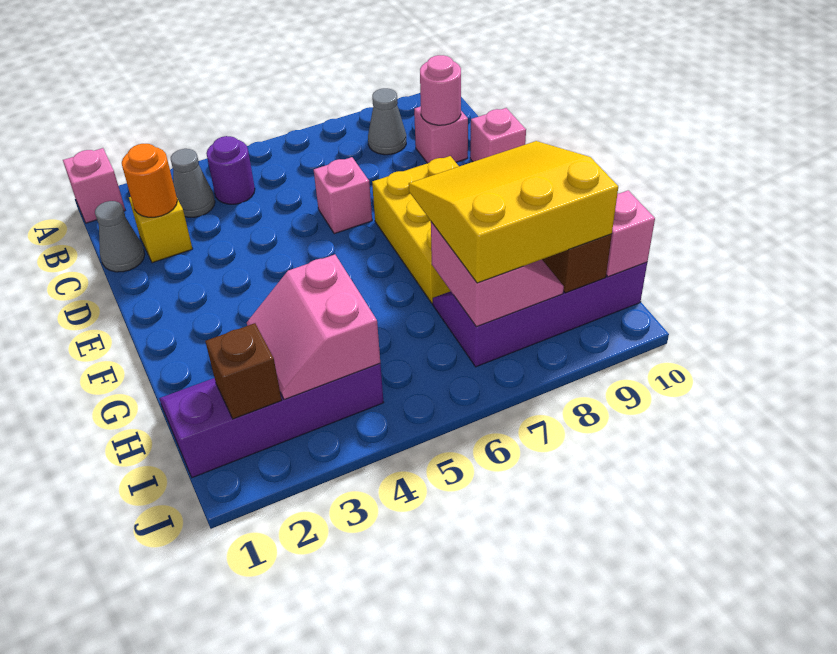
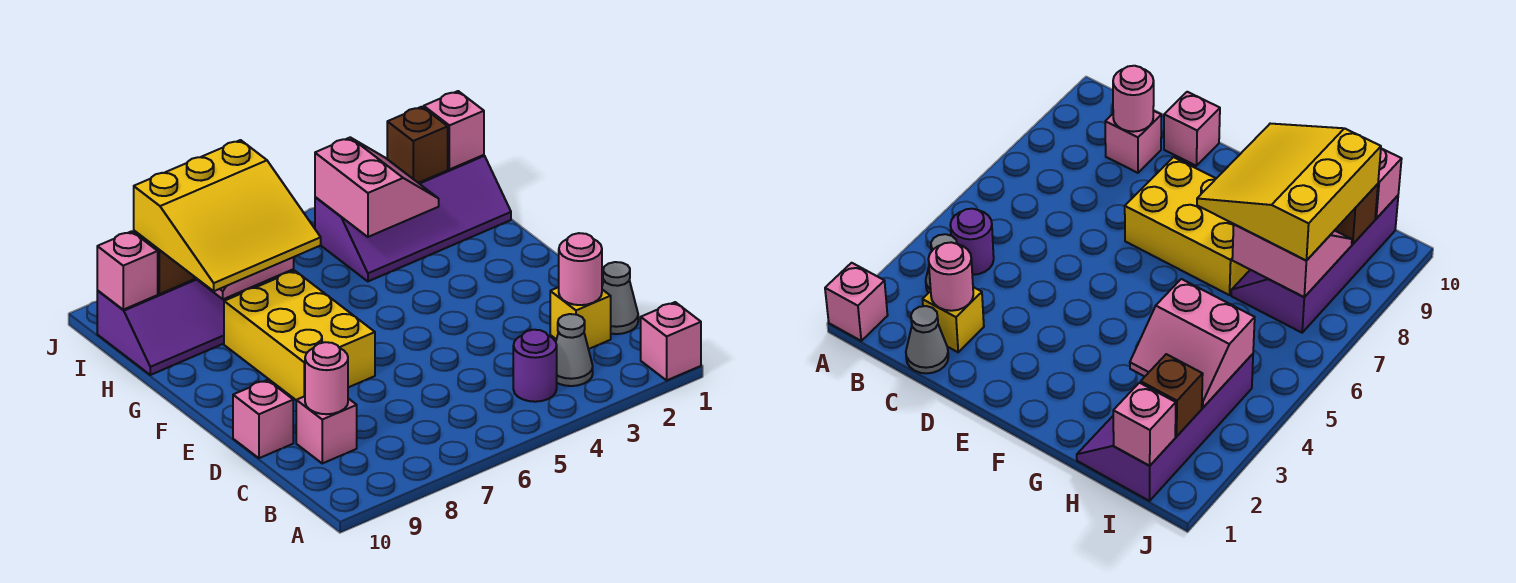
grey cone B8 level 1 -> none
orange round brick C2 level 2 -> pink round brick C2 level 2
pink brick D6 level 1 -> pink brick I1 level 2

